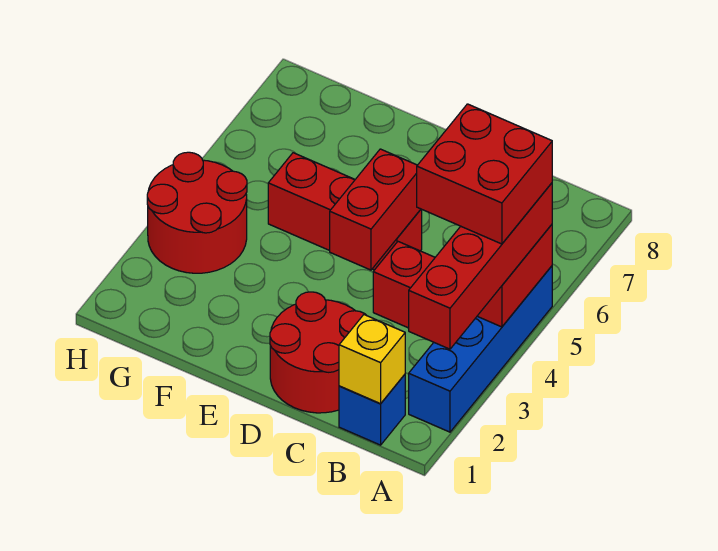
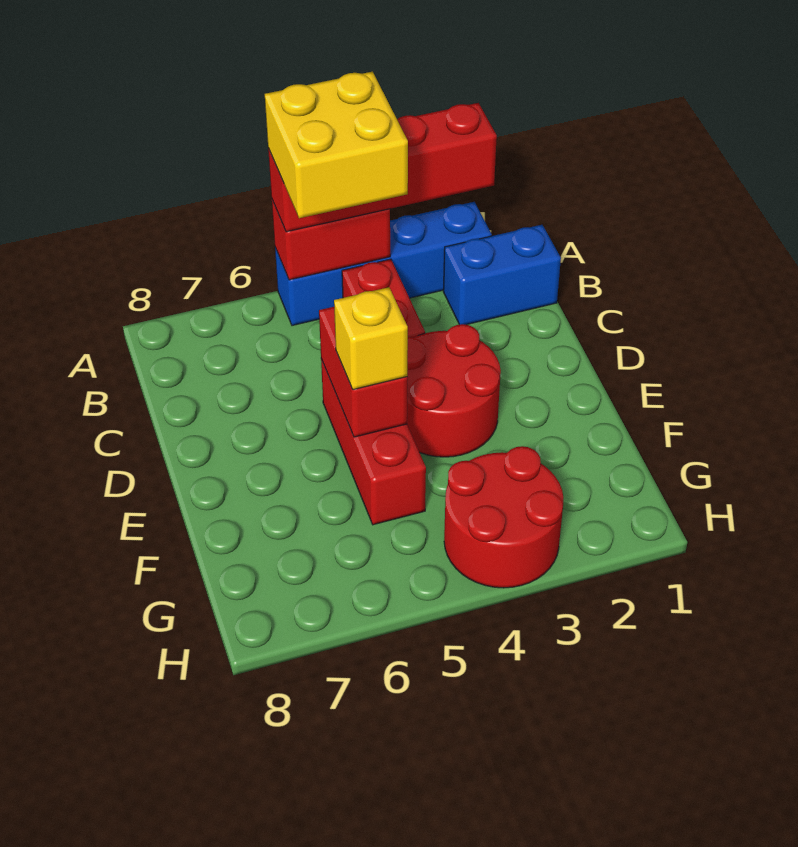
red brick A4:B5 level 4 -> yellow brick A4:B5 level 4
blue brick B1 level 1 -> blue brick B1:B2 level 1
yellow brick B1 level 2 -> yellow brick E5 level 3
red round brick C1:D2 level 1 -> red round brick D3:E4 level 1
red brick D4:D5 level 2 -> red brick D5:E5 level 2

